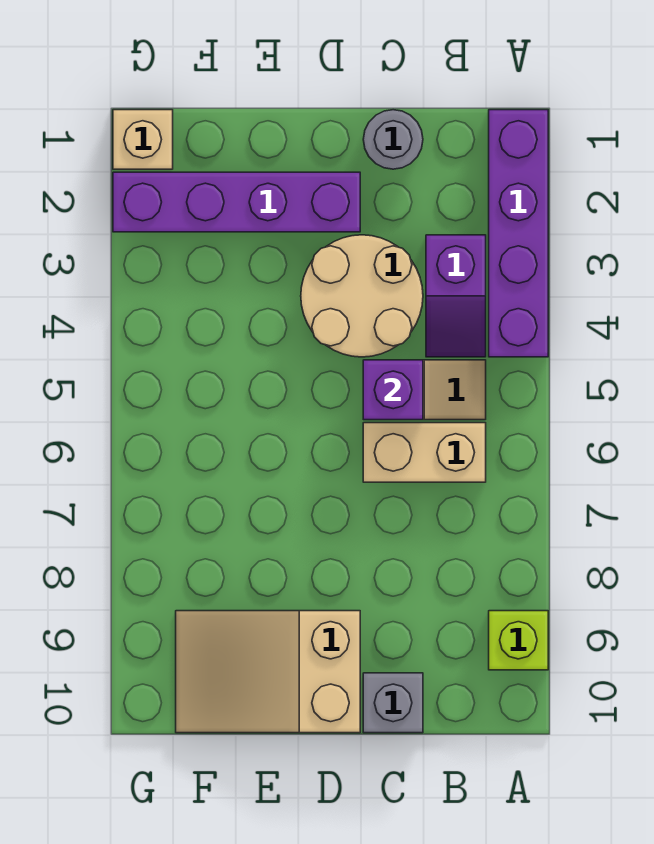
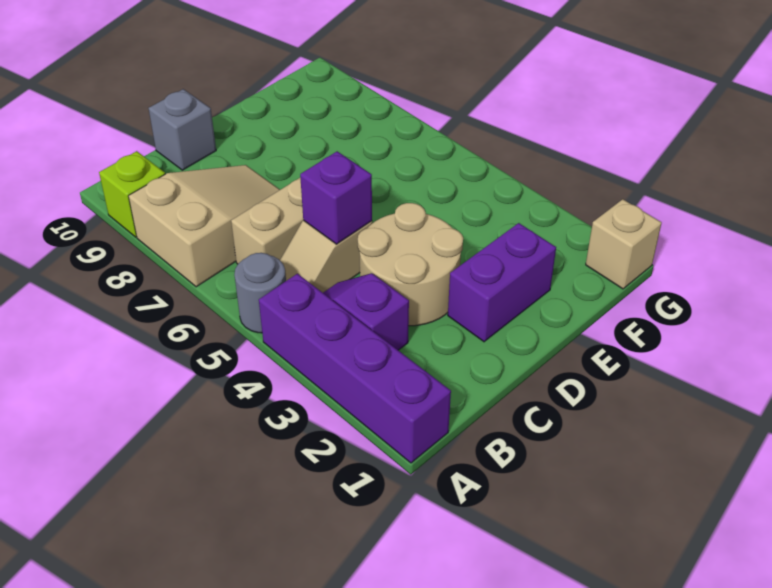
grey round brick C1 level 1 -> grey round brick A5 level 1
purple brick D2:G2 level 1 -> purple brick D2:E2 level 1
tan slope D9:F10 level 1 top D -> tan slope A7:C8 level 1 top A

